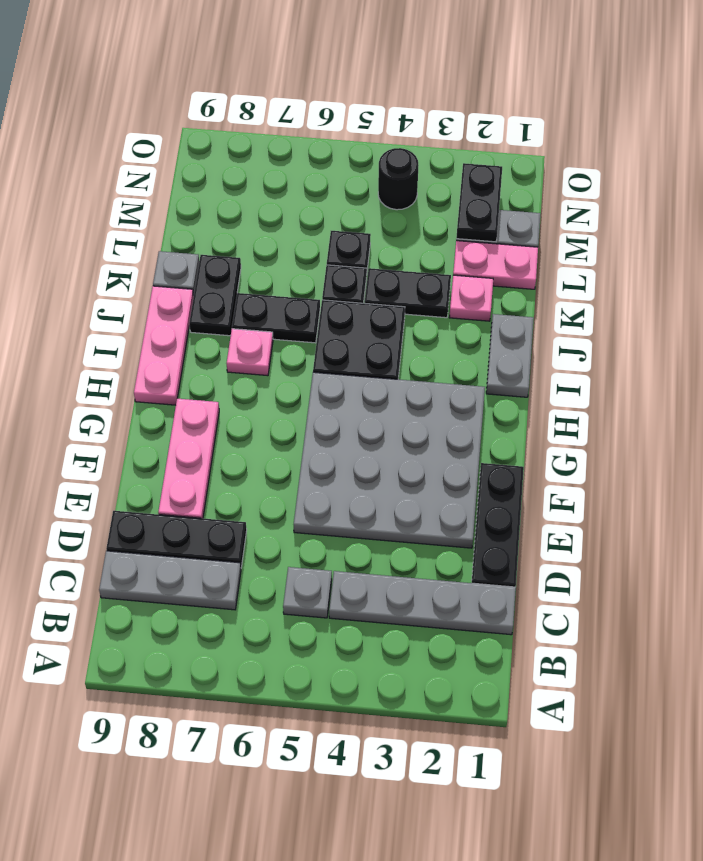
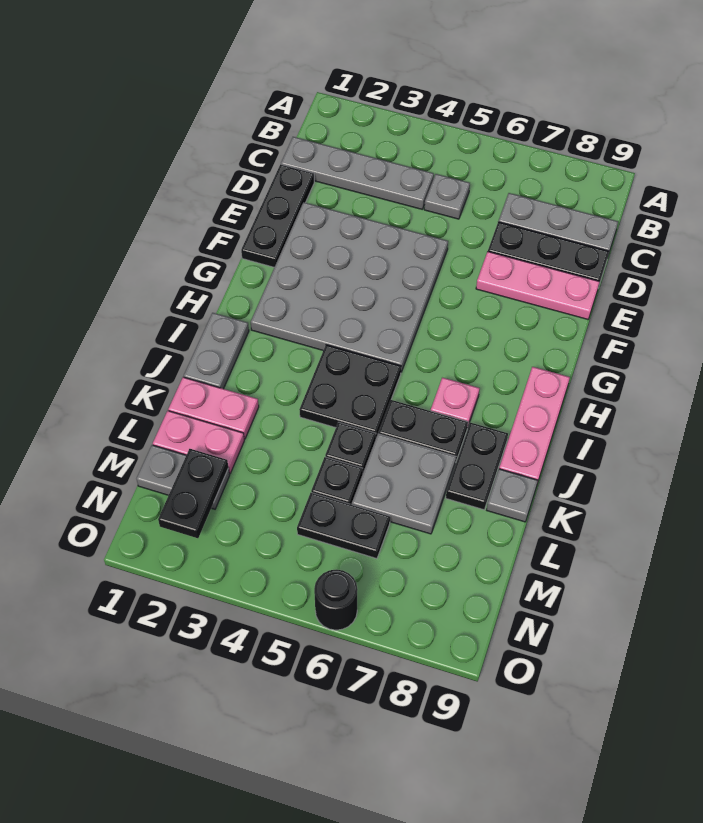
pink plate E8:G8 level 1 -> pink plate E7:E9 level 1
pink plate K2 level 1 -> pink plate K1:K2 level 1
black plate K3:K4 level 1 -> black plate M5:M6 level 1
none -> grey plate K6:L7 level 1
black round brick N4 level 1 -> black round brick O6 level 1

